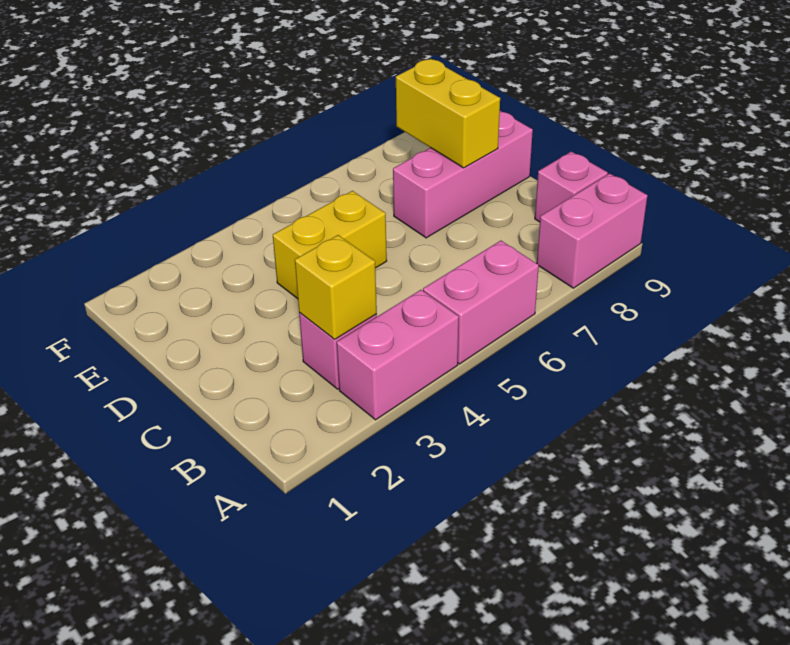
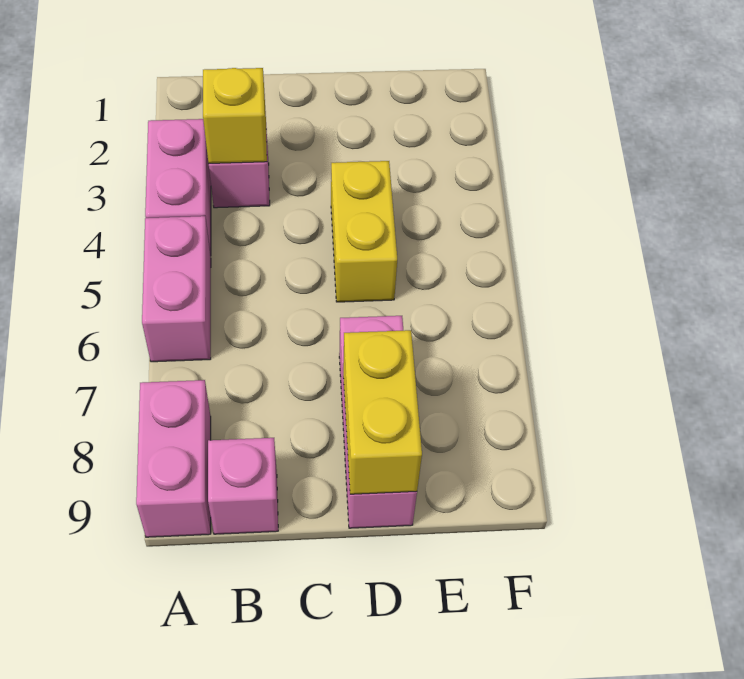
yellow brick D8:E8 level 2 -> yellow brick D8:D9 level 2

